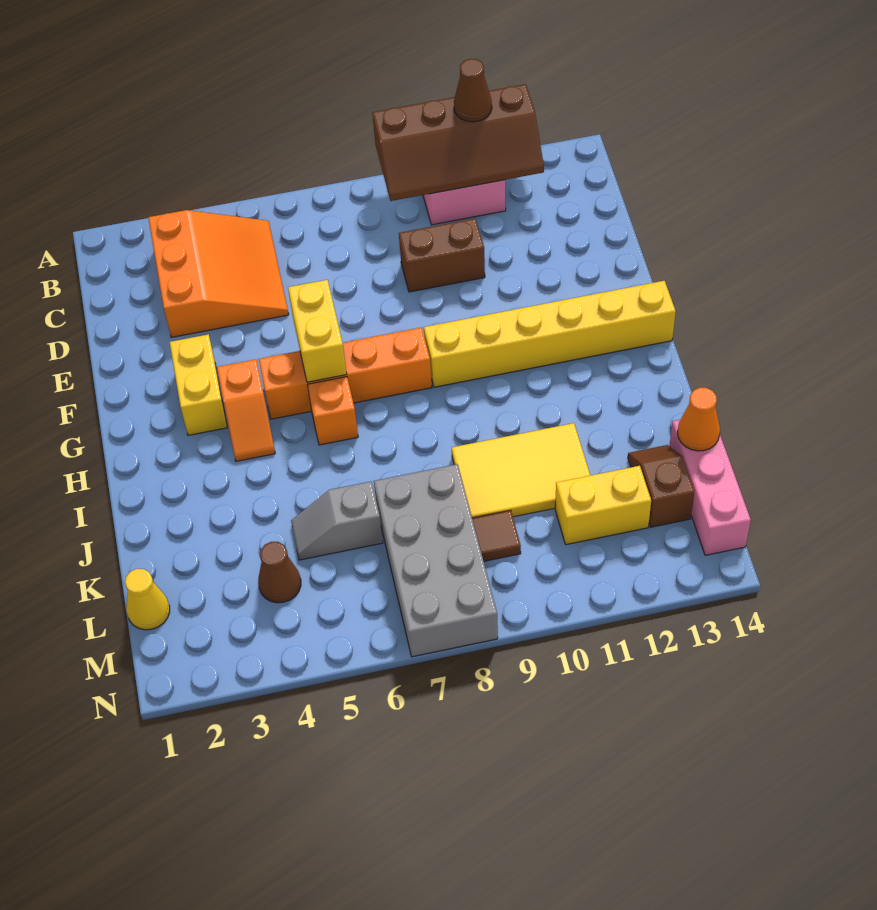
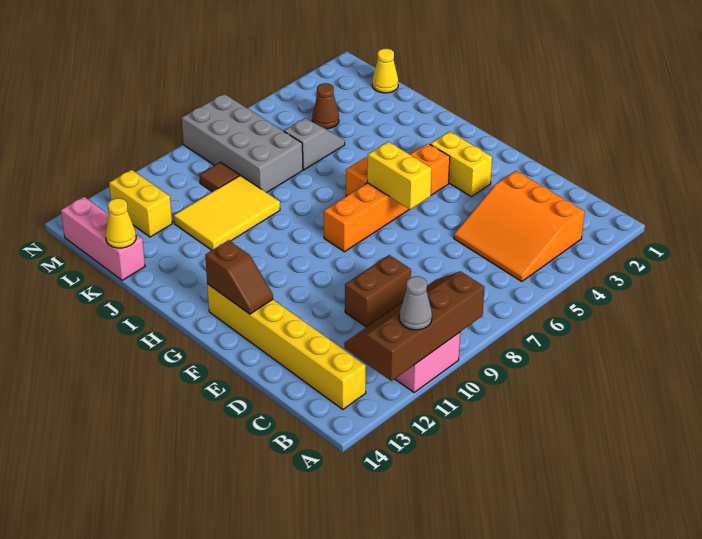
brown cone A11 level 3 -> grey cone A11 level 3
yellow brick G9:G14 level 1 -> yellow brick B13:G13 level 1
brown slope K13:L13 level 1 top L -> brown slope F13:G13 level 2 top G
orange cone K14 level 2 -> yellow cone K14 level 2
yellow brick L11:L12 level 1 -> yellow brick L12:M12 level 1

